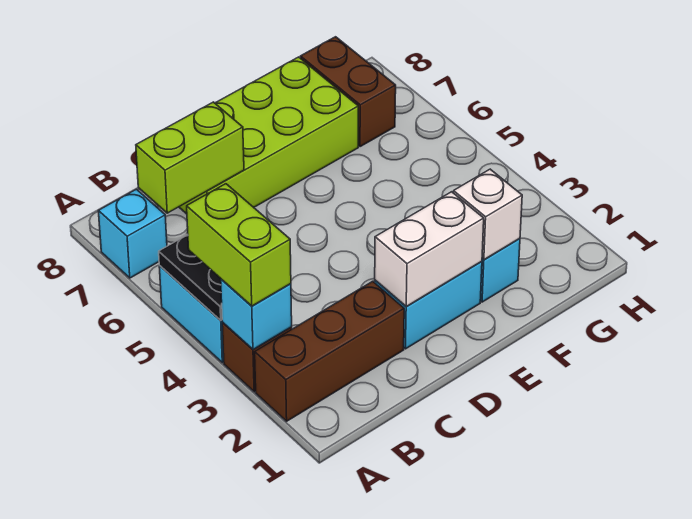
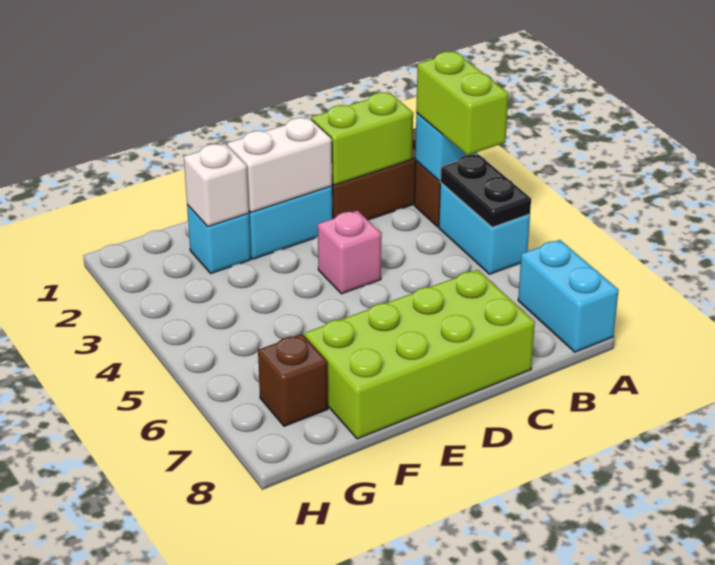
cyan brick A7 level 1 -> cyan brick A7:A8 level 1
lime brick B7:C7 level 2 -> lime brick B2:C2 level 2
none -> pink brick D4 level 1
brown brick G7:G8 level 1 -> brown brick G7 level 1

